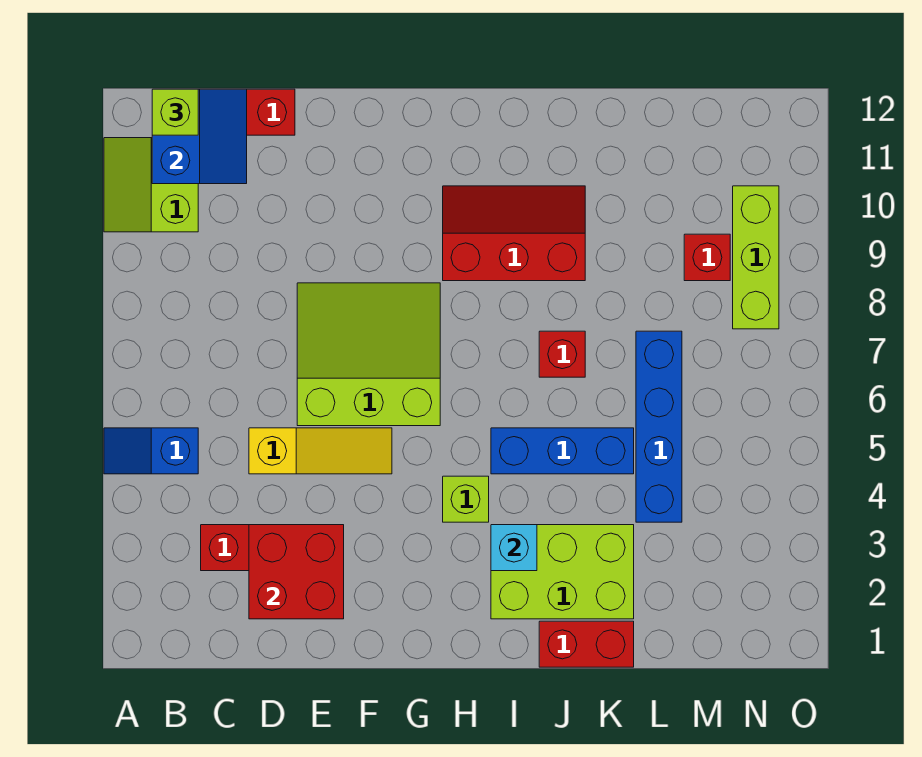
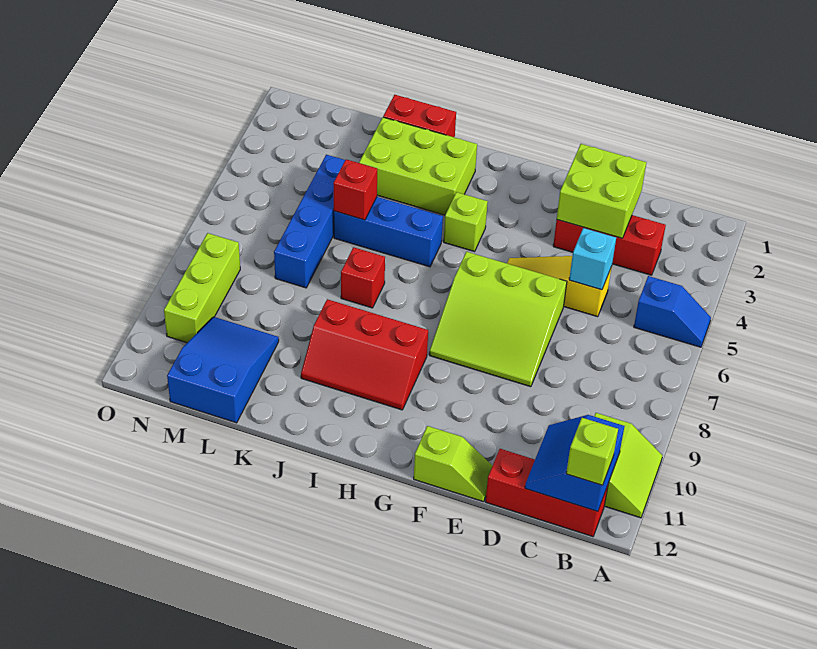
red brick D2:E3 level 2 -> lime brick D2:E3 level 2
none -> lime slope E12:F12 level 1 top F
cyan brick I3 level 2 -> cyan brick D5 level 2
none -> blue slope L10:M12 level 1 top 12
red brick M9 level 1 -> red brick K5 level 2

